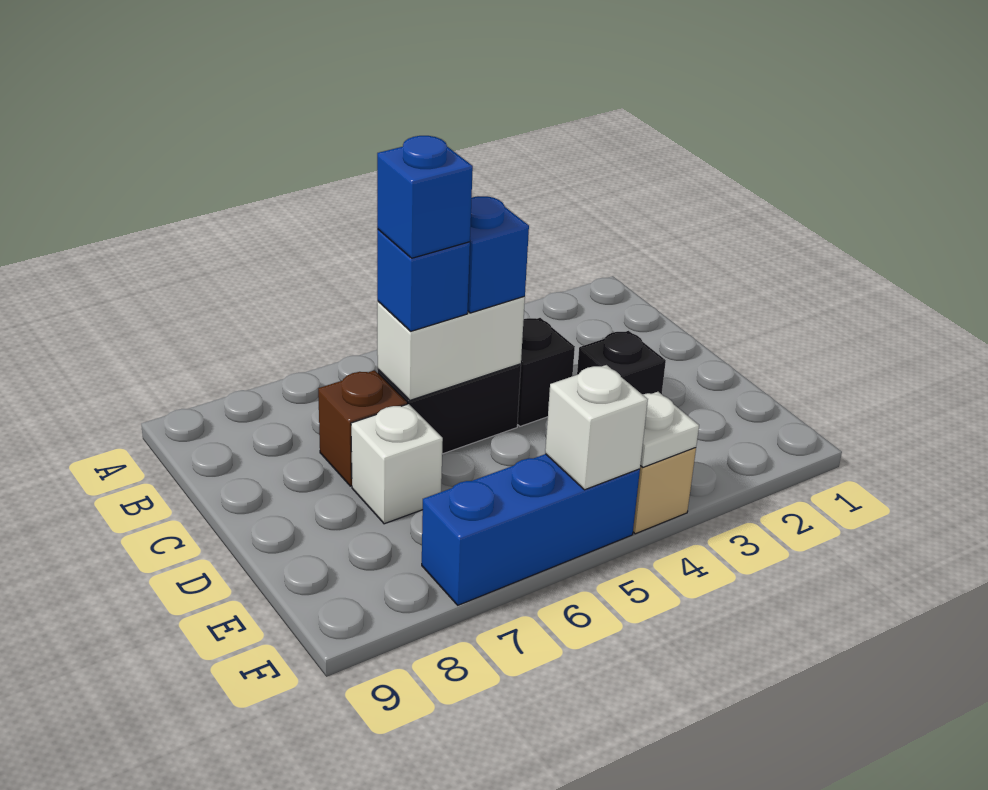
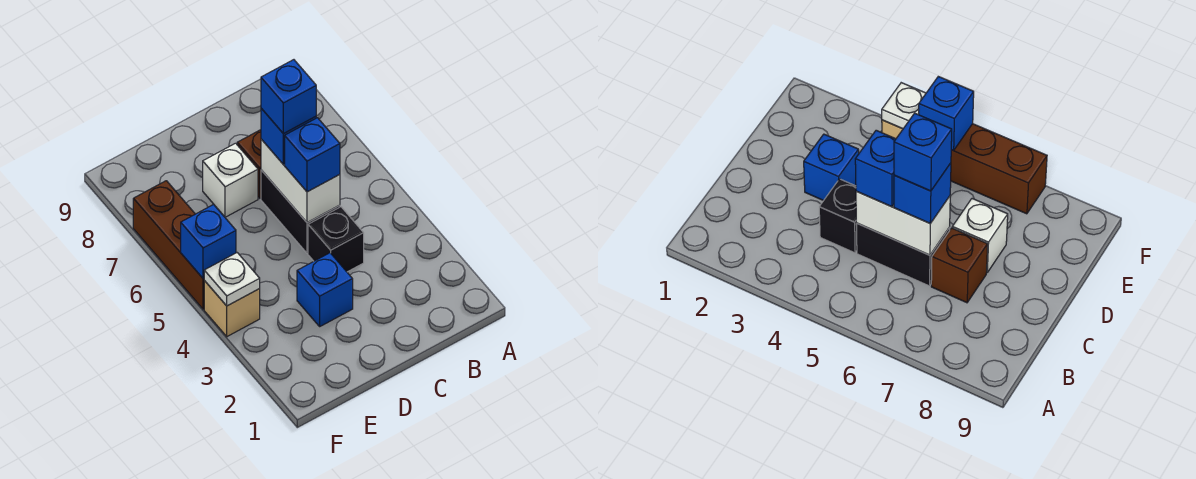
black brick D3 level 1 -> blue brick D3 level 1
blue brick F5:F7 level 1 -> brown brick F5:F7 level 1
white brick F5 level 2 -> blue brick F5 level 2

